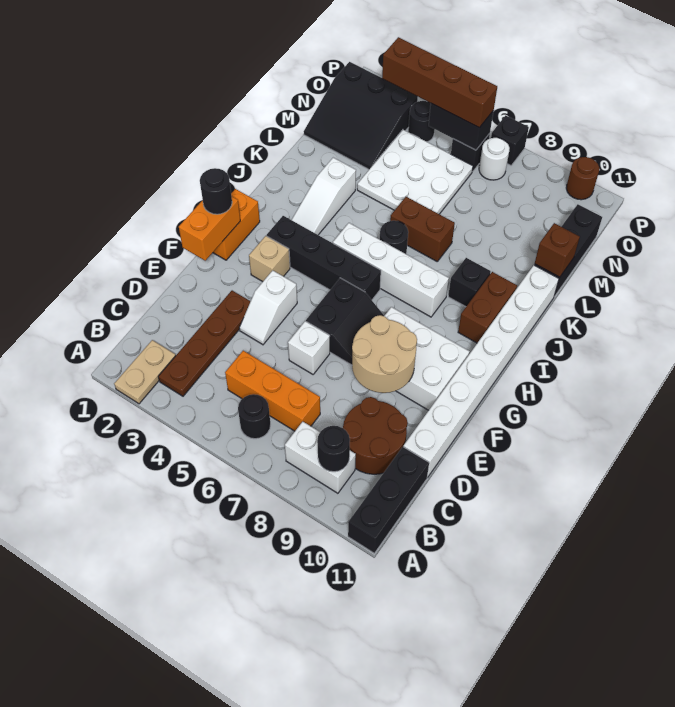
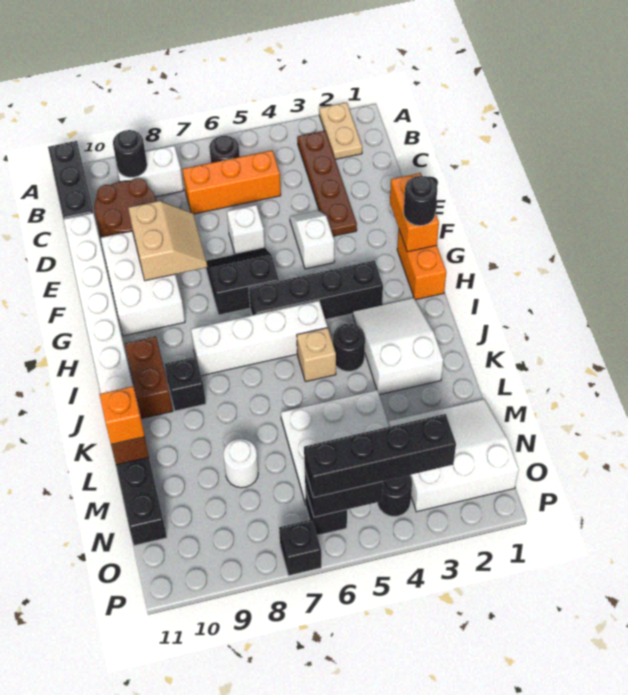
tan round brick E8:F9 level 2 -> tan slope E8:F9 level 2 top 9
black slope F6:G7 level 1 top 6 -> black slope F6:G7 level 1 top G
white brick F8:G10 level 1 -> white brick E9:G10 level 1
tan brick G3 level 1 -> tan brick J5 level 1
white slope I3:K3 level 1 top K -> white slope I2:K3 level 1 top K
black round brick J6 level 1 -> black round brick J4 level 1
brown brick K6:K7 level 1 -> none
none -> orange brick L11 level 3
black slope M1:O3 level 1 top O -> white slope M1:O3 level 1 top O
brown brick O3:O6 level 3 -> black brick O3:O6 level 3
white round brick O7 level 1 -> white round brick M8 level 1
brown round brick P10 level 1 -> none

